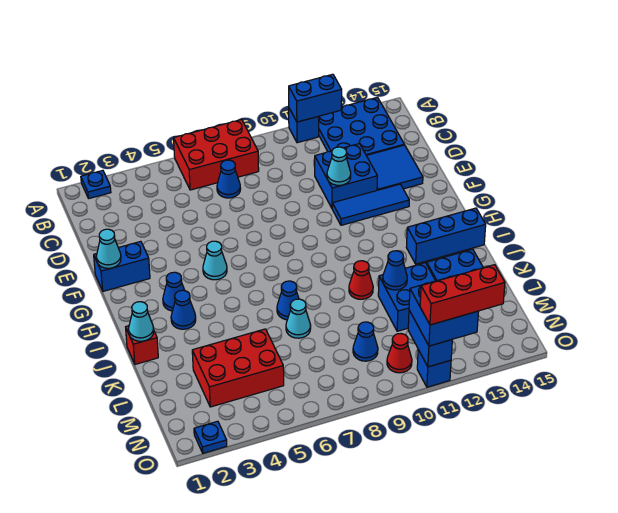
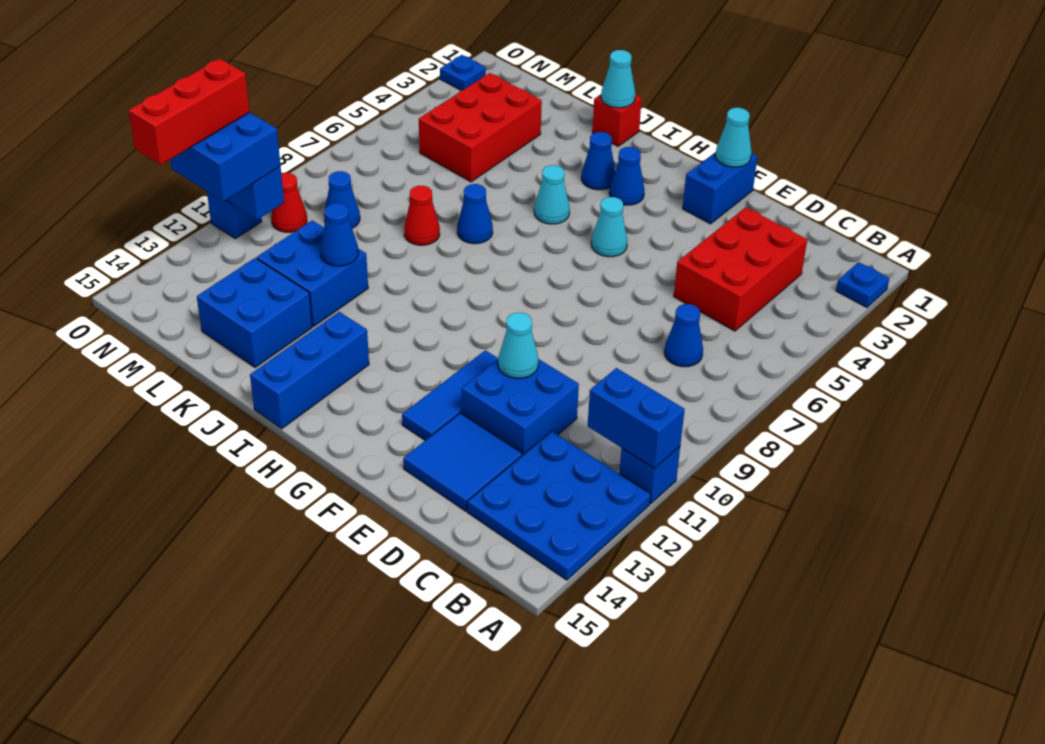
red brick A6:B8 level 1 -> red brick C3:D5 level 1
blue brick A11:A12 level 2 -> blue brick A11:B11 level 2
red cone J10 level 1 -> red cone K8 level 1
cyan cone K7 level 1 -> cyan cone I5 level 1

